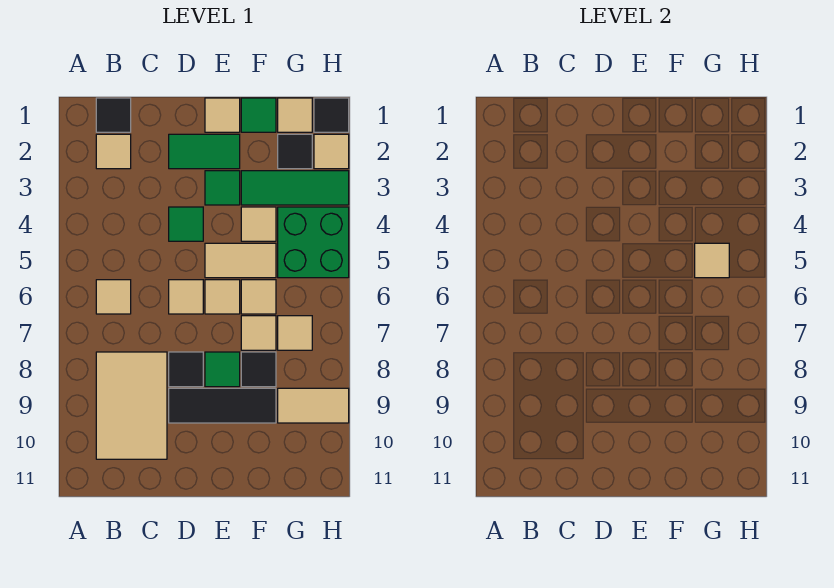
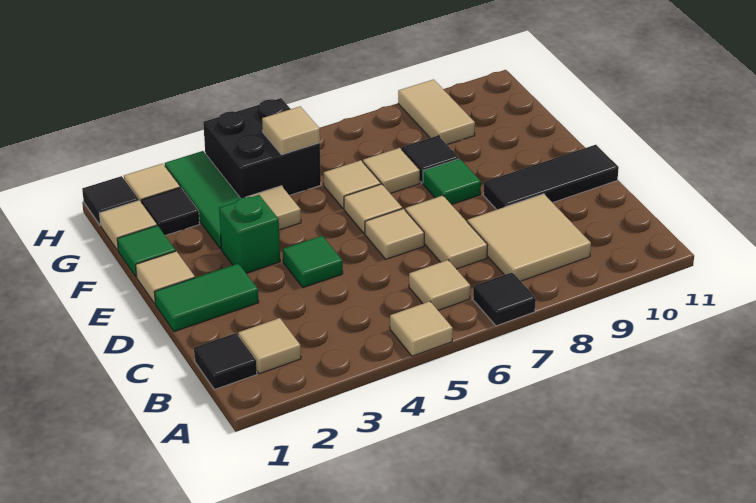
tan tile B8:C10 level 1 -> tan tile B8:C9 level 1
green tile D2:E2 level 1 -> green tile D1:D2 level 1
black tile D8 level 1 -> black tile A7 level 1
black tile D9:F9 level 1 -> black tile D9:D11 level 1
green tile E3 level 1 -> green brick E3 level 1
tan tile E5:F5 level 1 -> tan tile C7:D7 level 1
green brick G4:H5 level 1 -> black brick G4:H5 level 1
tan tile G7 level 1 -> tan tile A5 level 1

